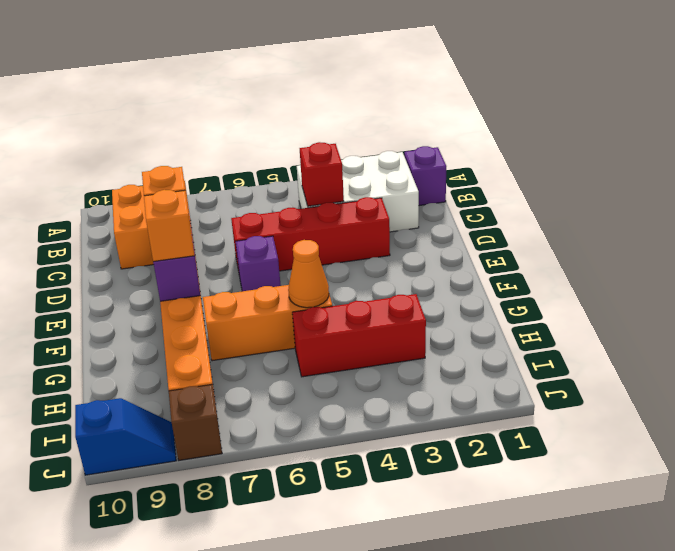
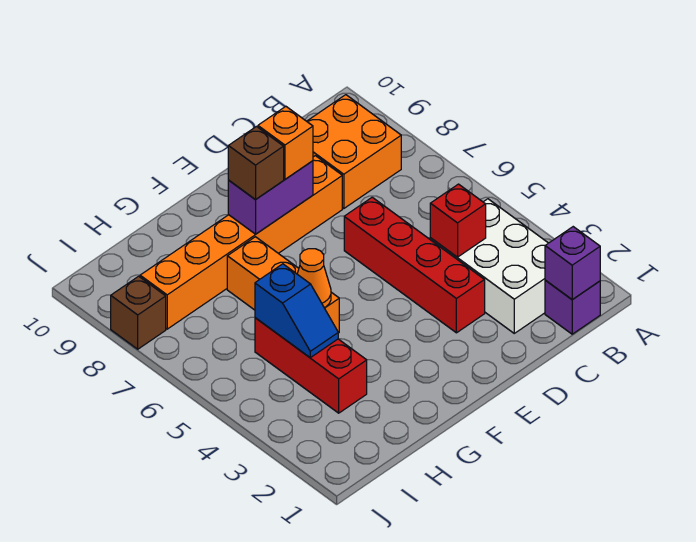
purple brick E6 level 1 -> purple brick B1 level 2
orange brick F8 level 3 -> brown brick F8 level 3
blue slope J9:J10 level 1 top 10 -> blue slope H4:H5 level 2 top 5

